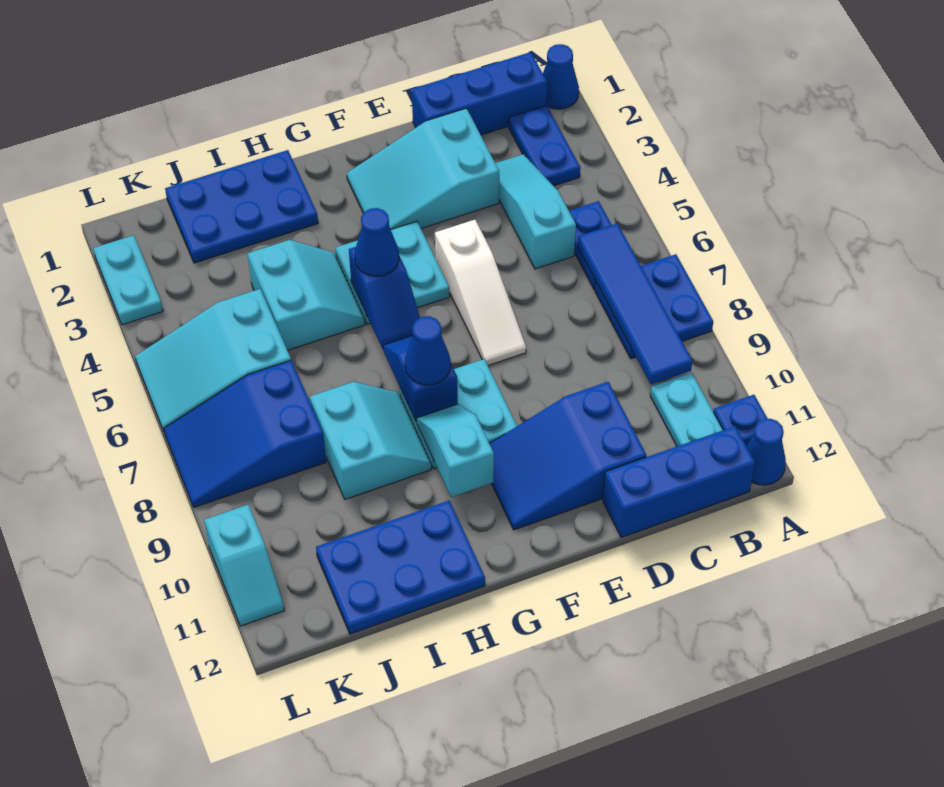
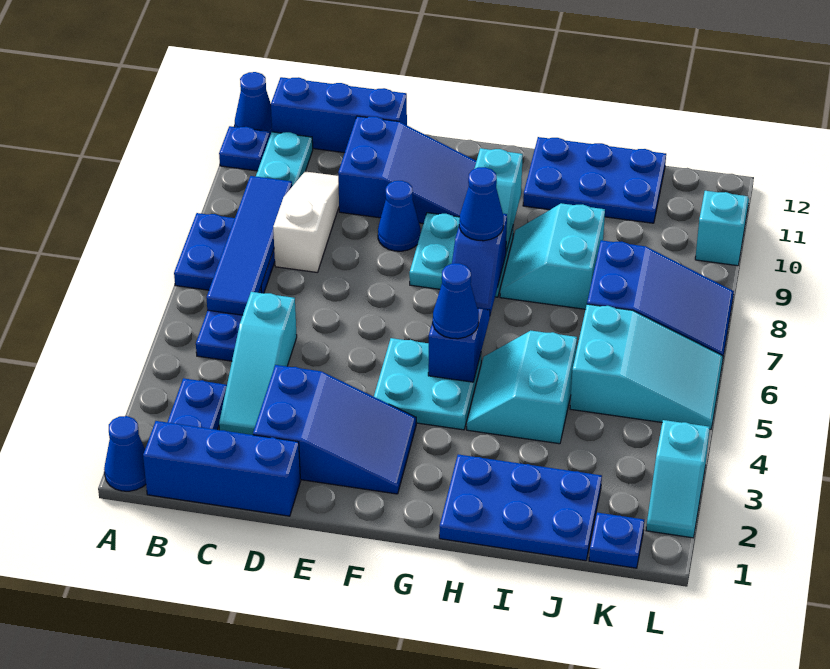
cyan slope D2:F3 level 1 top D -> blue slope D2:F3 level 1 top D
white slope E5:E7 level 1 top 5 -> white slope C8:C10 level 1 top 8
none -> blue cone E9 level 1
none -> blue plate K1 level 1
cyan plate L2:L3 level 1 -> cyan slope L2:L3 level 1 top 3

